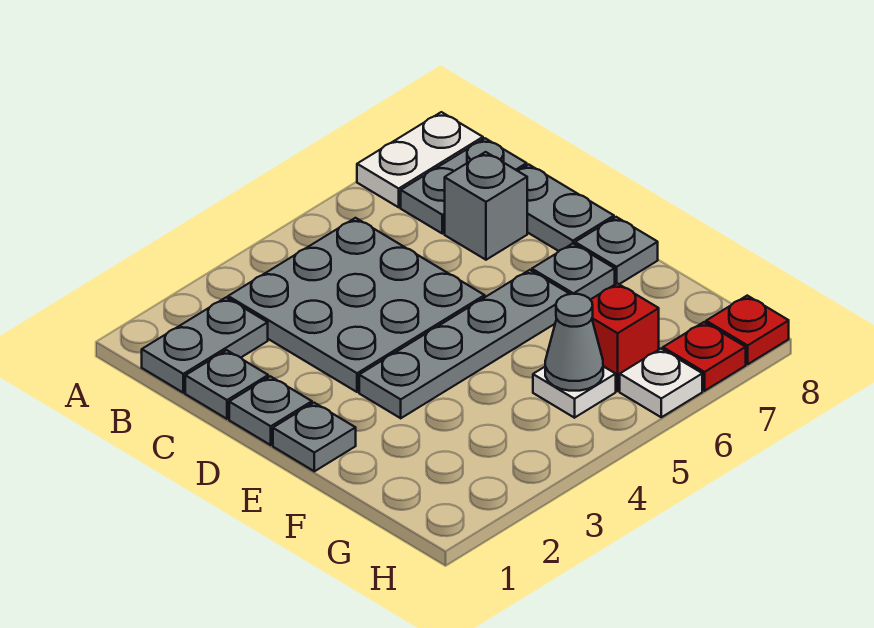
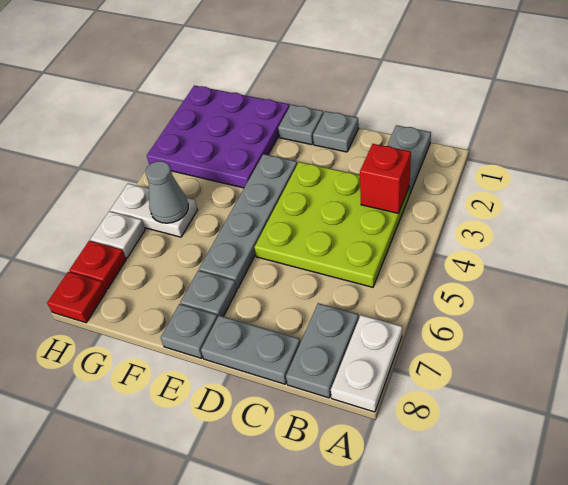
grey plate B3:D5 level 1 -> lime plate B3:D5 level 1
grey plate C1 level 1 -> none
grey brick C7 level 1 -> none
none -> purple plate F1:H3 level 1
white plate G5 level 1 -> white plate G5:H5 level 1
red brick G6 level 1 -> red brick B3 level 2

